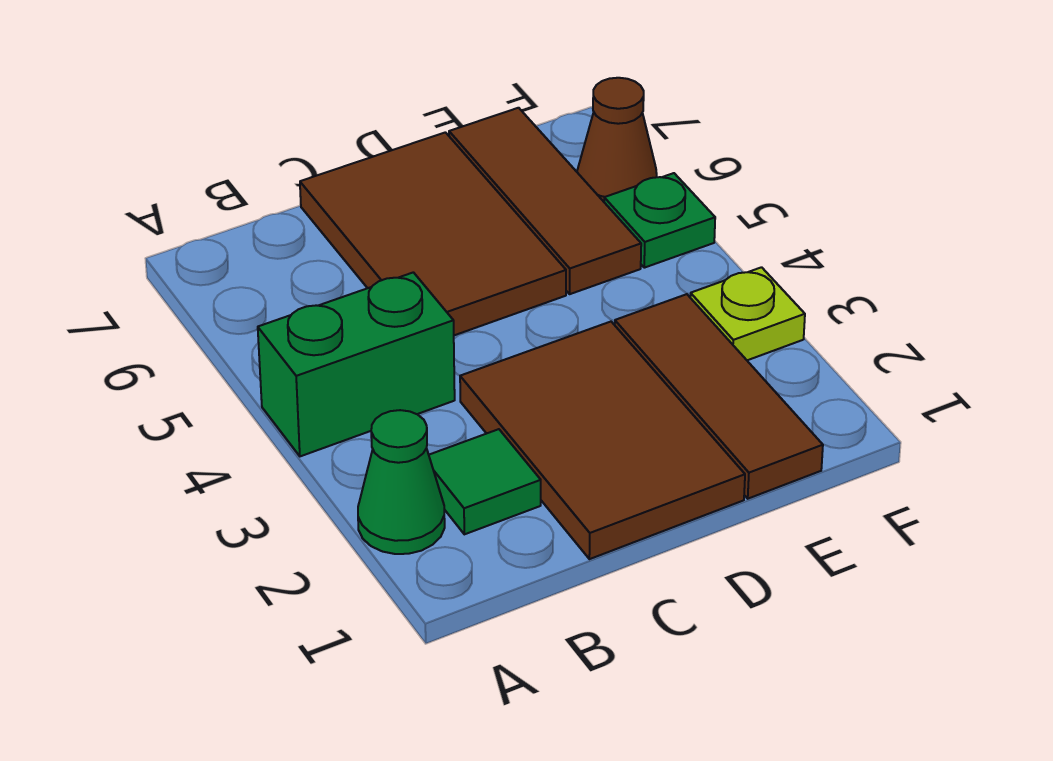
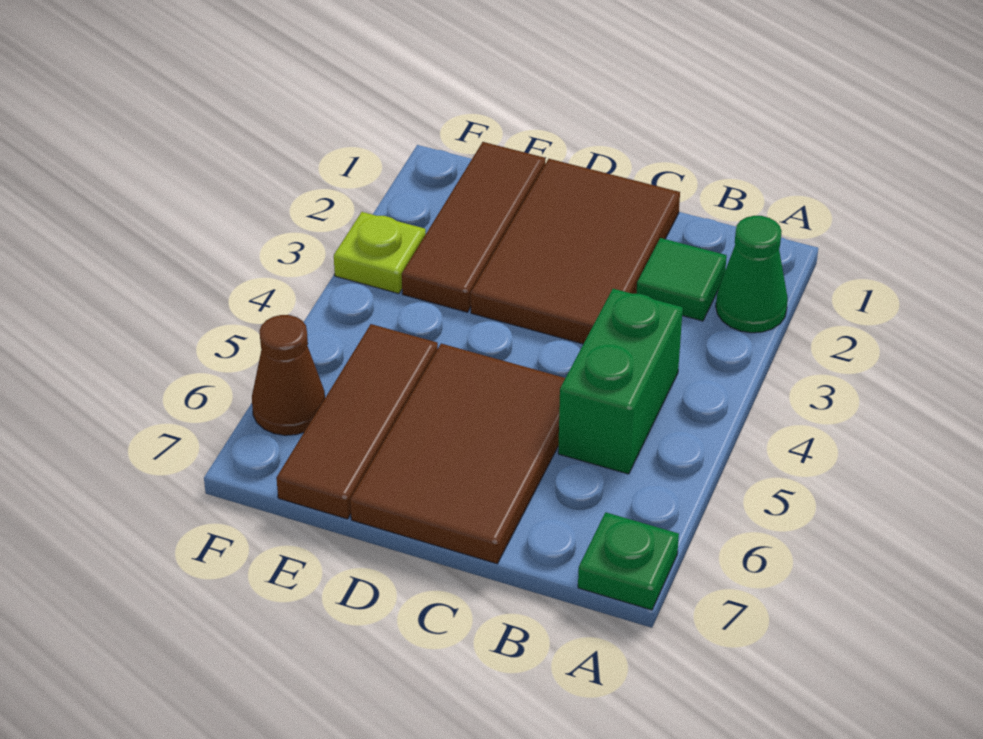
green brick A4:B4 level 1 -> green brick B4:B5 level 1
green plate F5 level 1 -> green plate A7 level 1

